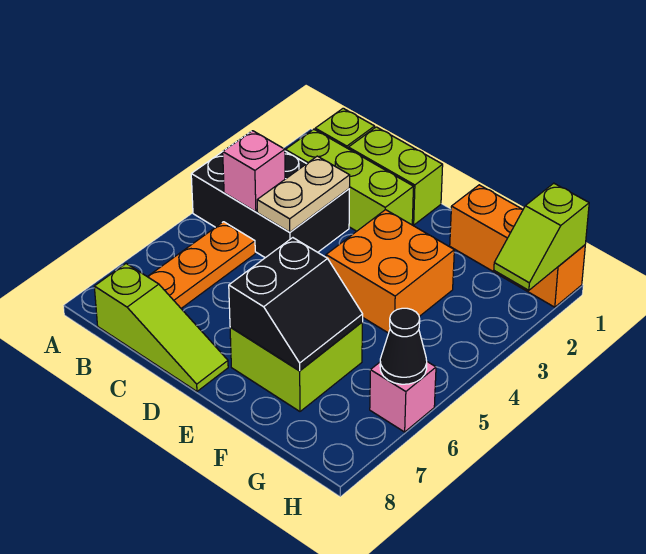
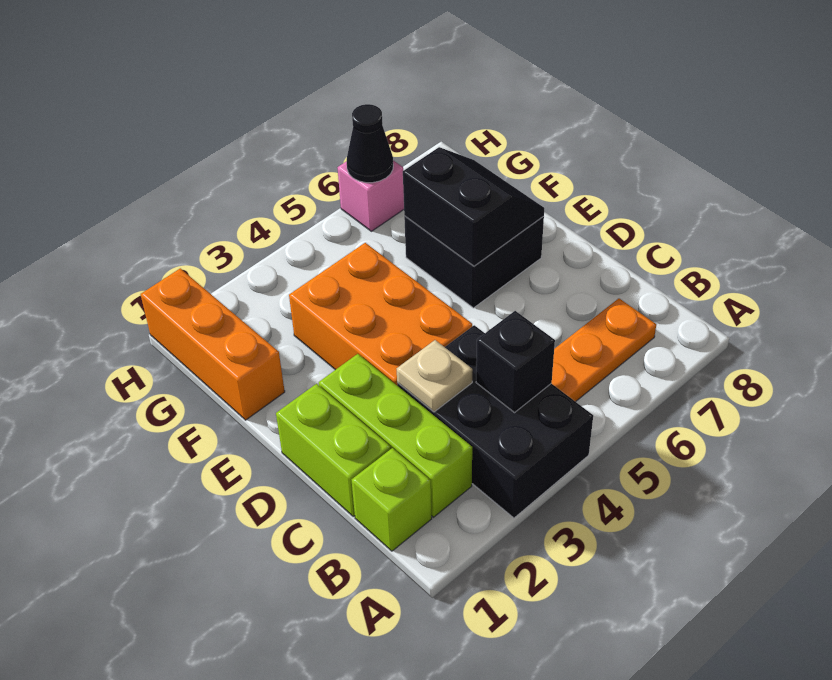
pink brick B4 level 2 -> black brick B4 level 2
lime slope B8:D8 level 1 top B -> none
tan plate C3:C4 level 2 -> tan plate C3 level 2
orange brick E3:F4 level 1 -> orange brick D3:F4 level 1
lime brick E6:F7 level 1 -> black brick E6:F7 level 1
black slope E6:F7 level 2 top E -> black slope E6:F7 level 2 top 6
lime slope H1:H2 level 2 top 1 -> none

